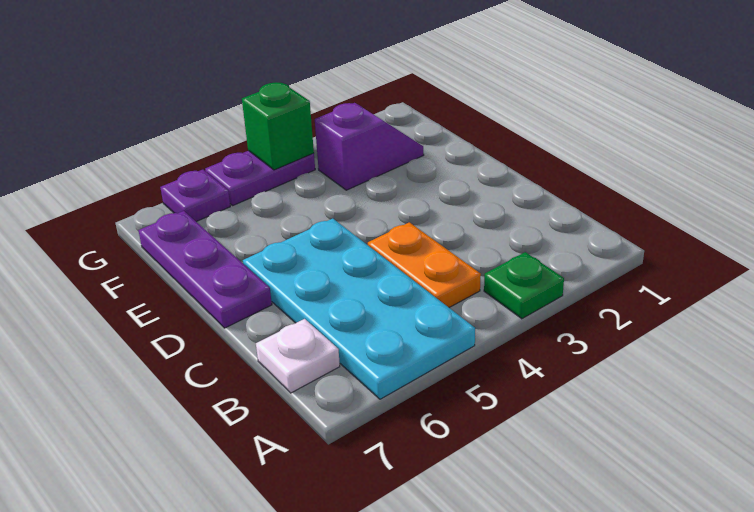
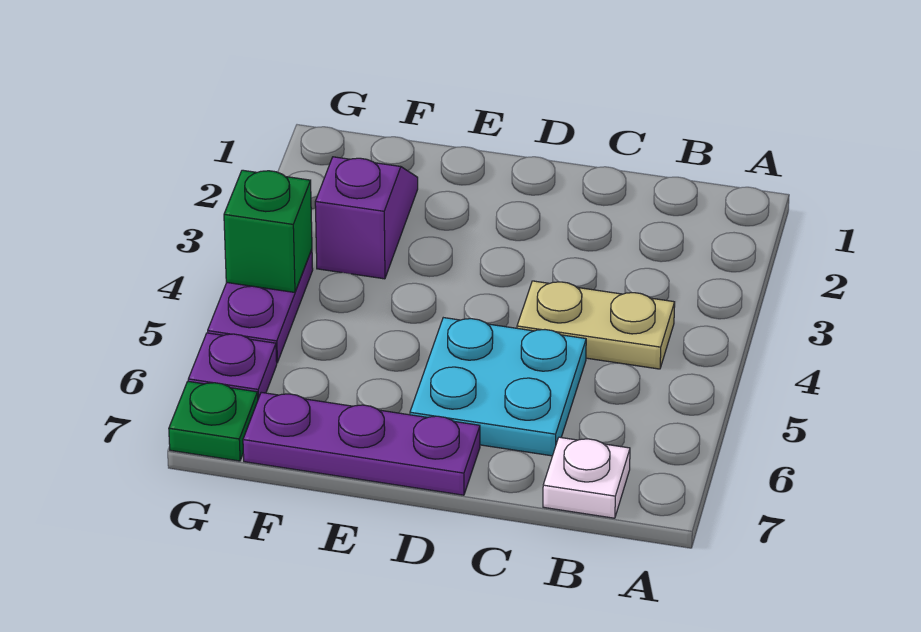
green plate A3 level 1 -> green plate G7 level 1
cyan plate A5:D6 level 1 -> cyan plate C5:D6 level 1
orange plate B4:C4 level 1 -> tan plate B4:C4 level 1

